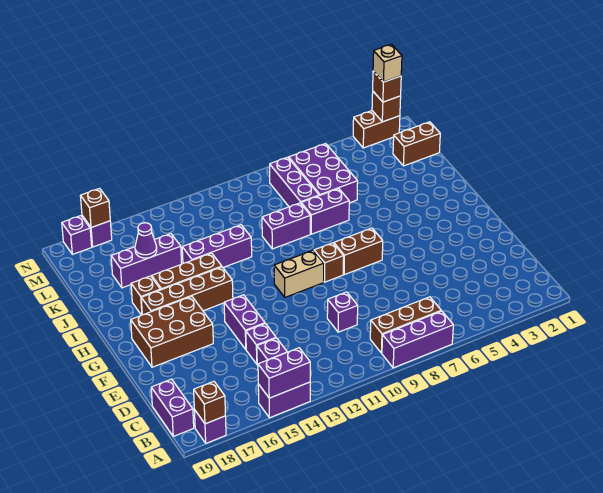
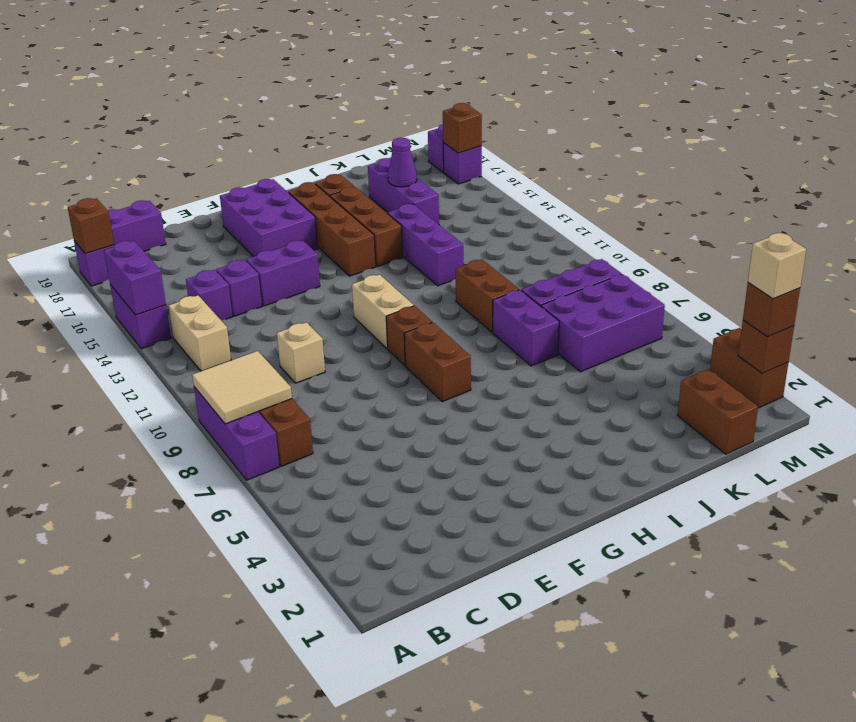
none -> tan tile A8:B9 level 2
none -> tan brick B12:B13 level 1
purple brick D10 level 1 -> tan brick D10 level 1
brown brick F16:G18 level 1 -> purple brick F16:G18 level 1
purple brick J9:J10 level 1 -> brown brick J9:J10 level 1

